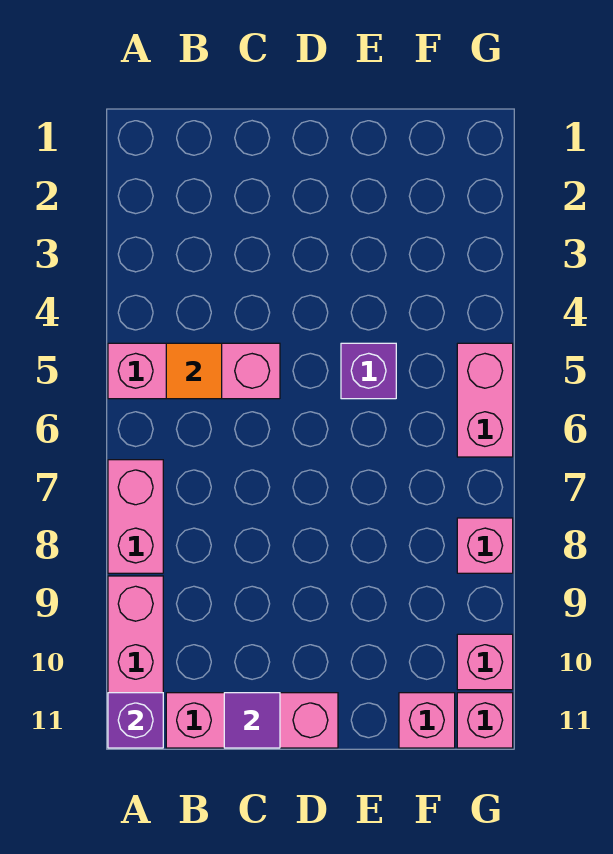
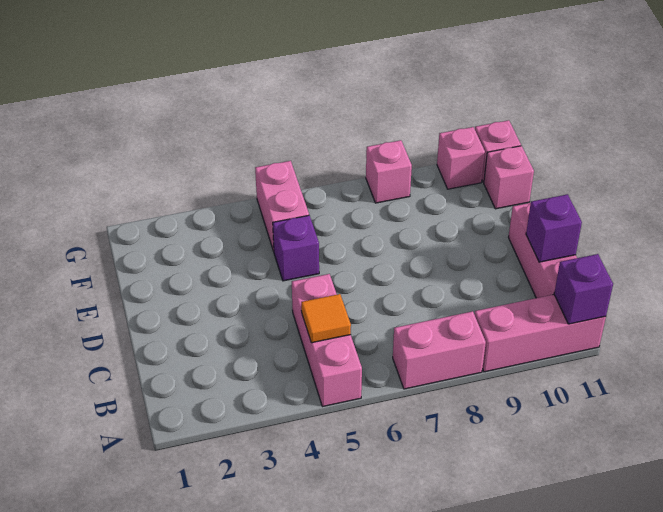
purple tile C11 level 2 -> purple brick C11 level 2
pink brick G5:G6 level 1 -> pink brick F5:G5 level 1

